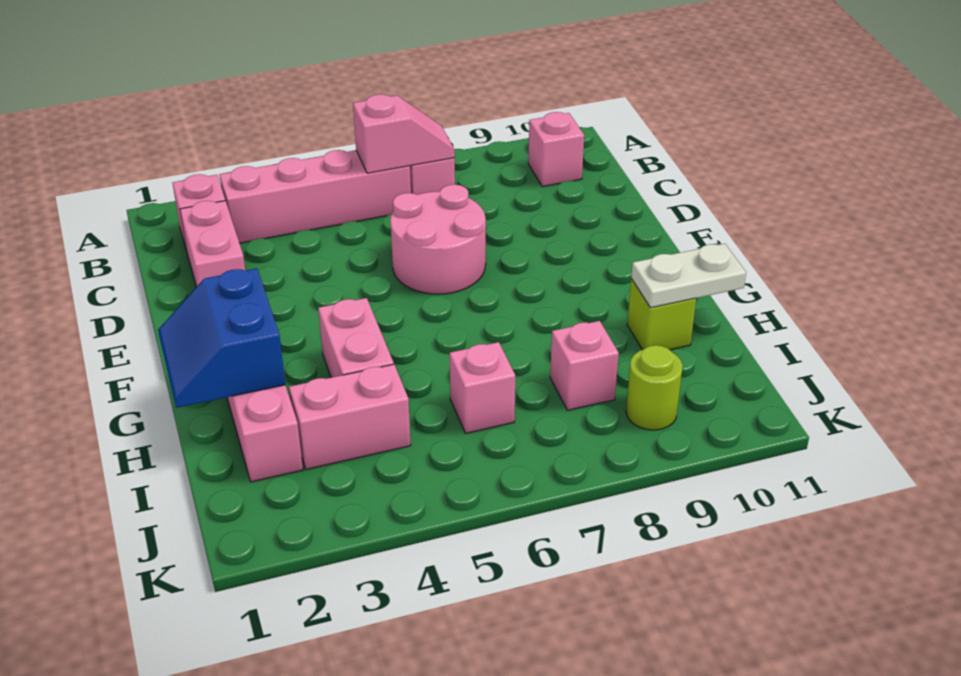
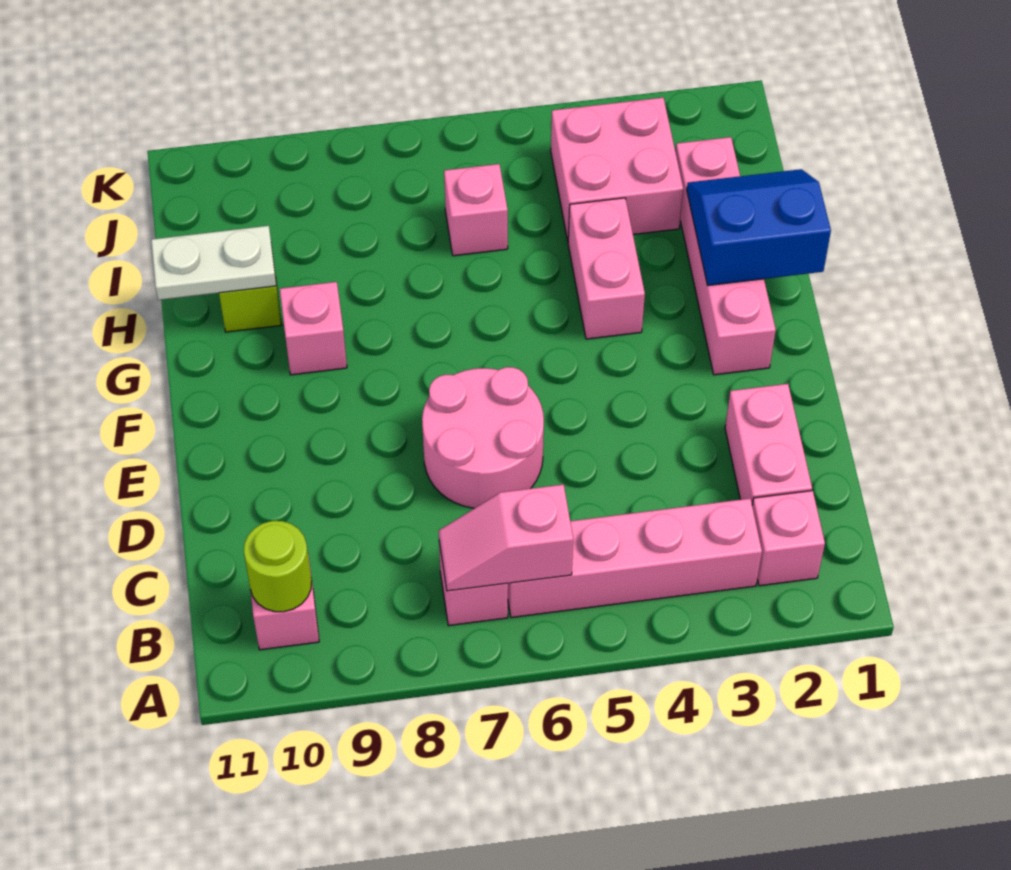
blue slope G1:H2 level 2 top 2 -> blue slope G1:H2 level 2 top G
pink brick I3:I4 level 1 -> pink brick I3:J4 level 1
pink brick I8 level 1 -> pink brick G9 level 1
lime round brick J9 level 1 -> lime round brick B10 level 2

